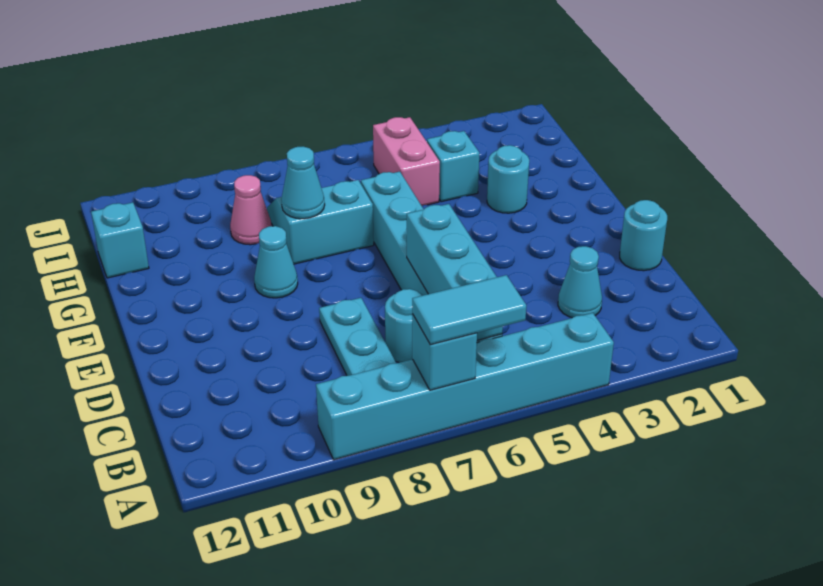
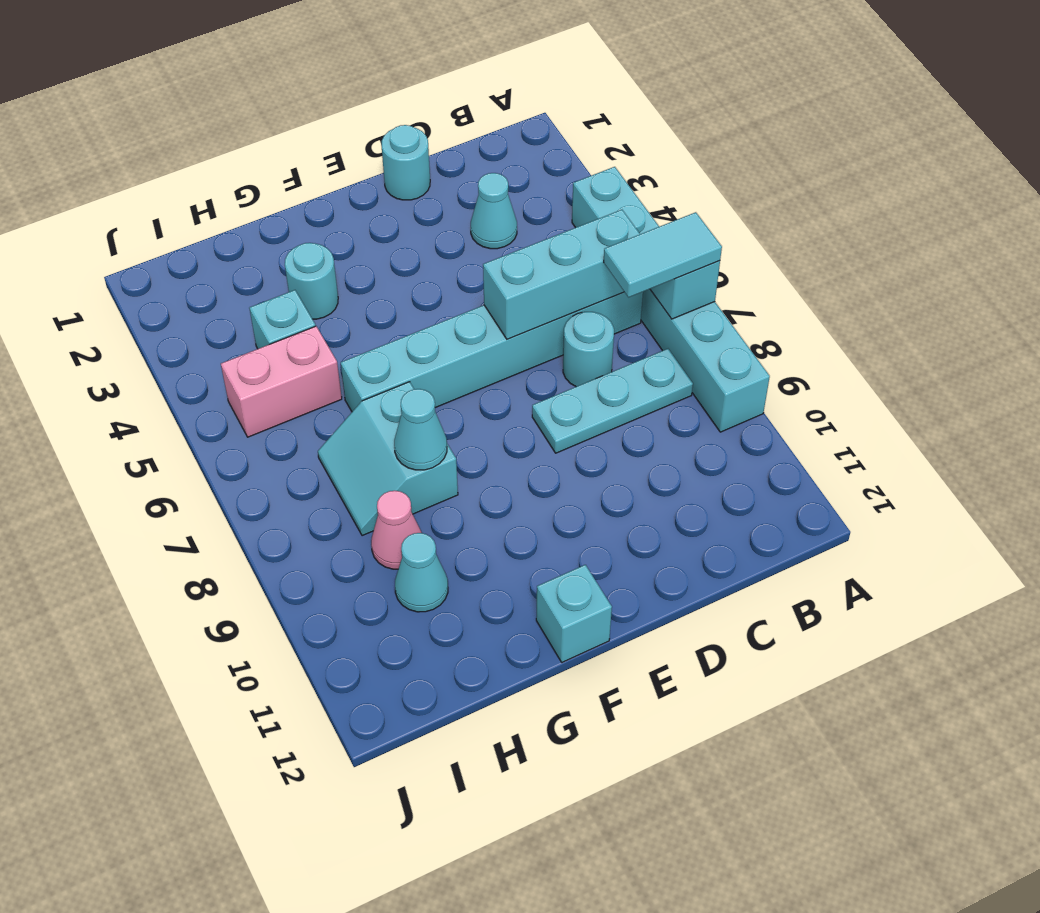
cyan tile A6:A7 level 3 -> cyan tile A7:B7 level 3
cyan cone F9 level 1 -> cyan cone H10 level 1
cyan brick H12 level 1 -> cyan brick F12 level 1

